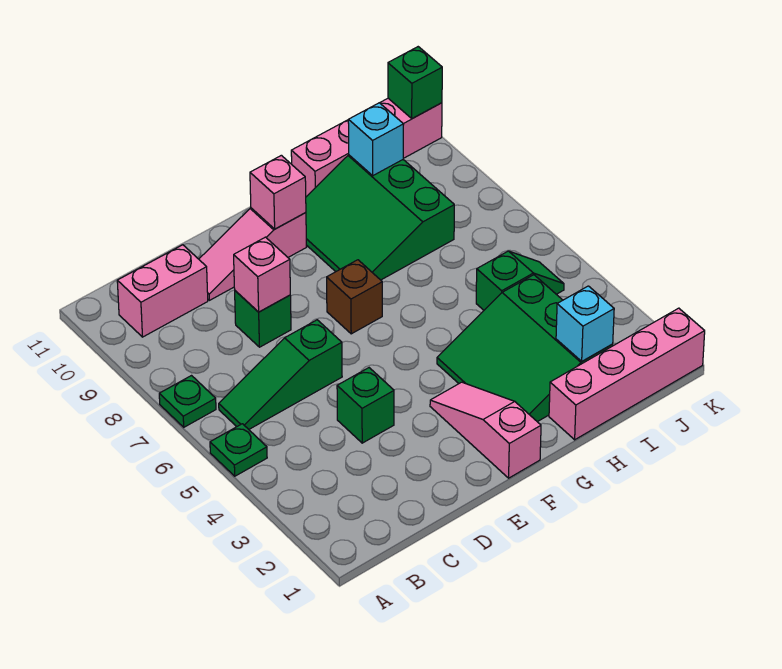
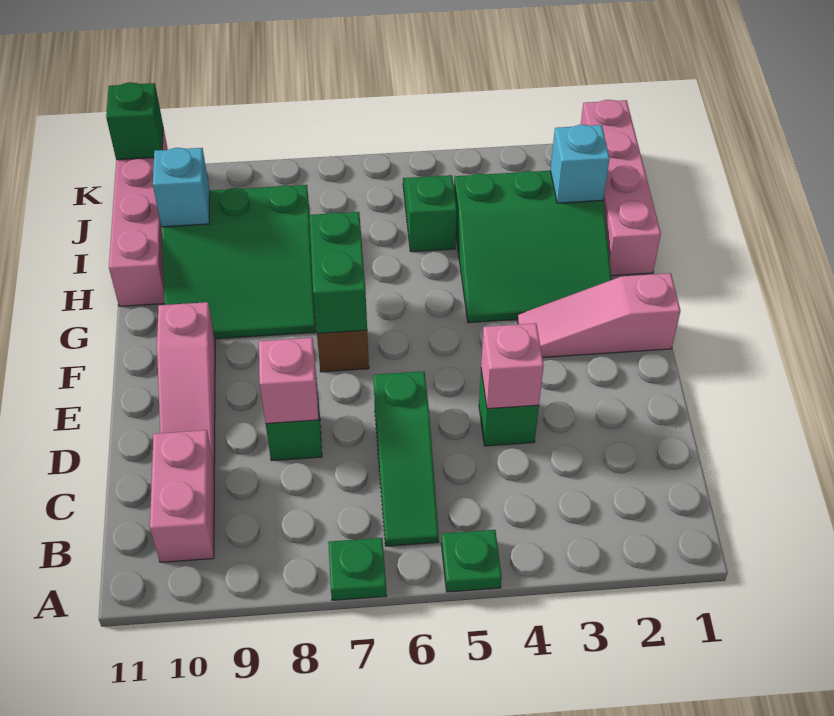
none -> green brick F7:G7 level 2
pink brick F10 level 2 -> pink brick D4 level 2

